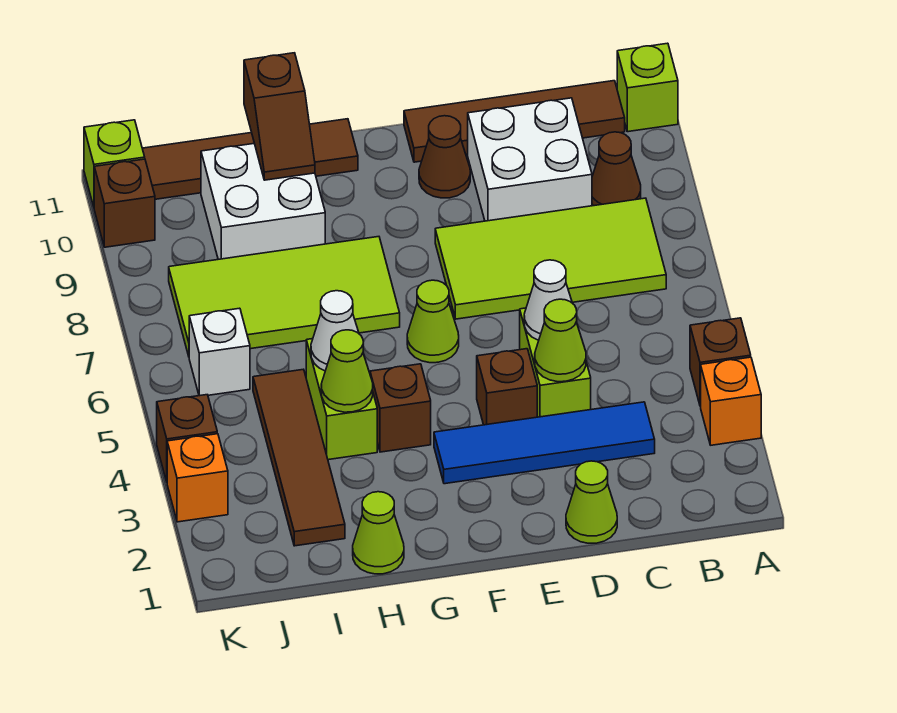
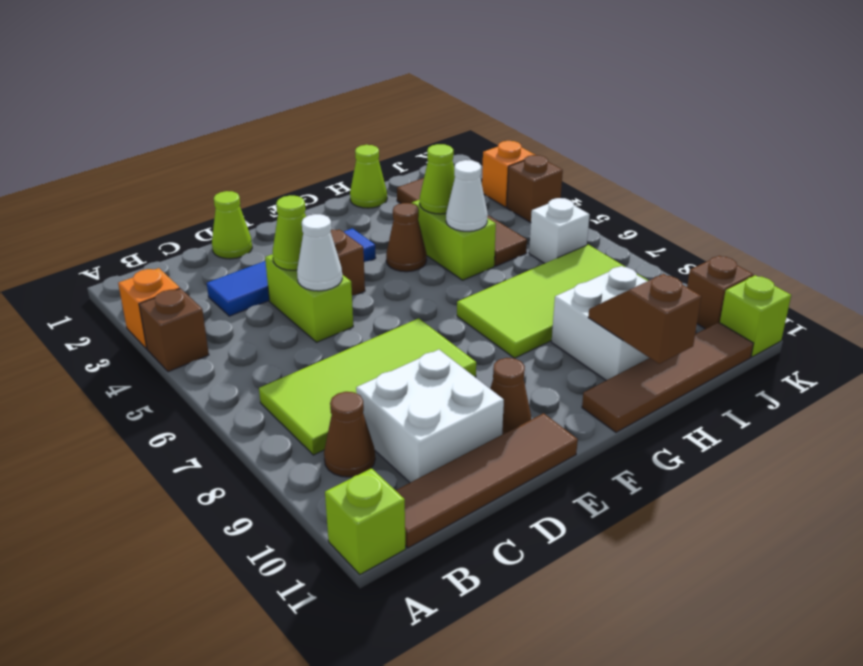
lime cone F6 level 1 -> none
brown brick G4 level 1 -> brown cone G4 level 1

